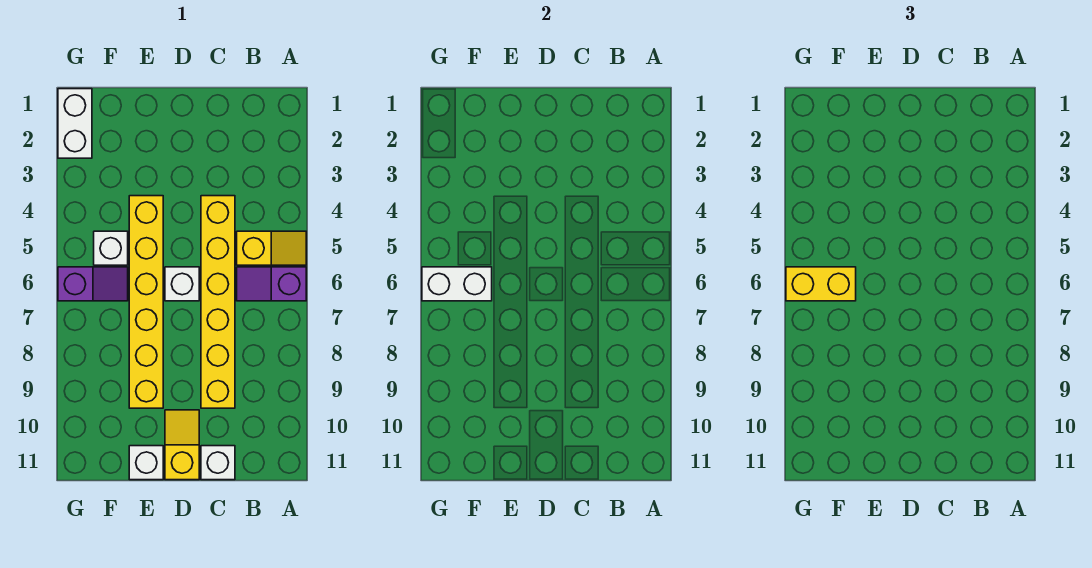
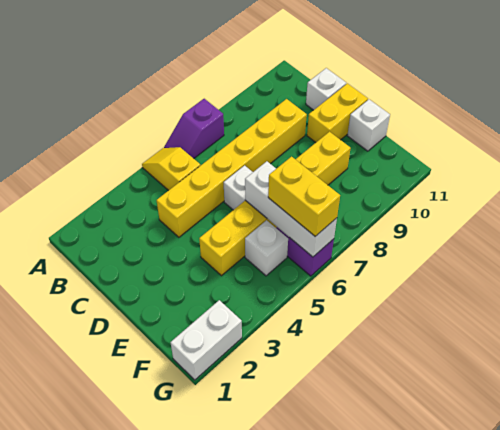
purple slope A6:B6 level 1 top A -> purple slope A6:A7 level 1 top 7
yellow slope D10:D11 level 1 top 11 -> yellow brick D10:D11 level 1
white brick F6:G6 level 2 -> white brick E6:G6 level 2

